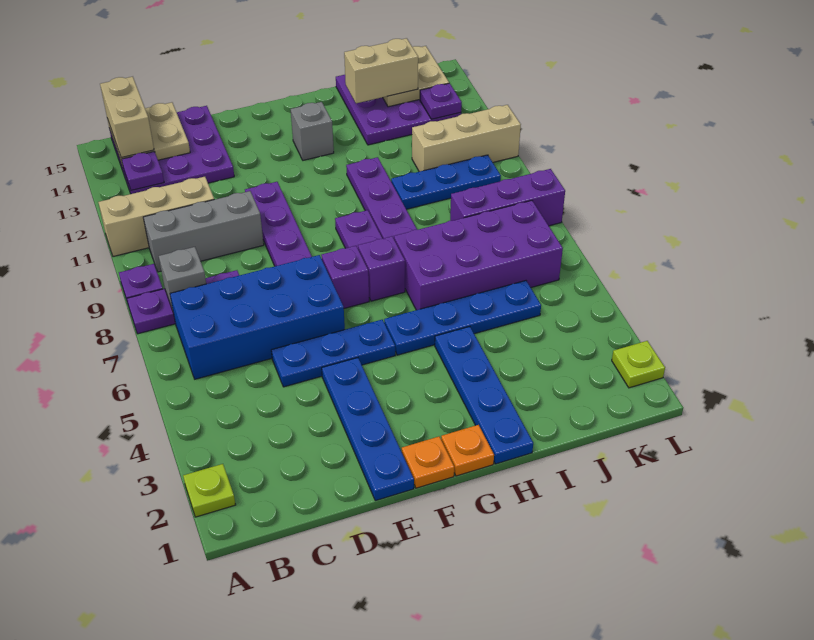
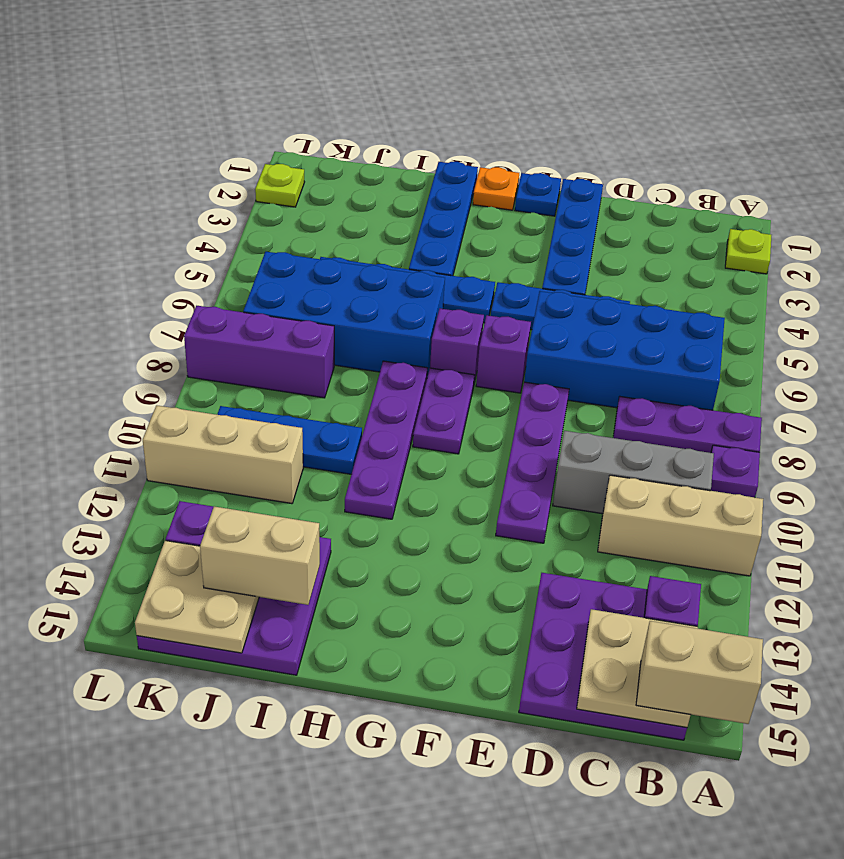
grey brick B8 level 2 -> none
tan brick B14:B15 level 3 -> tan brick A15:B15 level 3
orange plate F1 level 1 -> blue plate F1 level 1
grey brick G13 level 1 -> none
purple brick H6:K7 level 1 -> blue brick H6:K7 level 1

